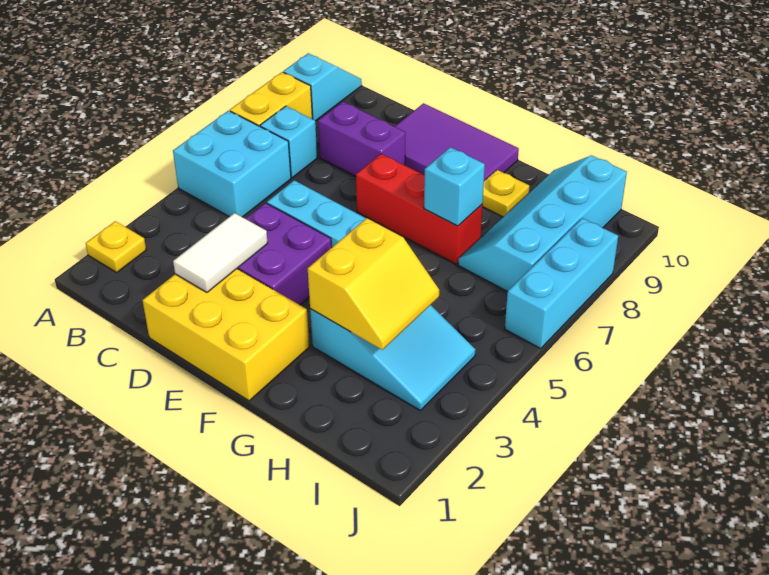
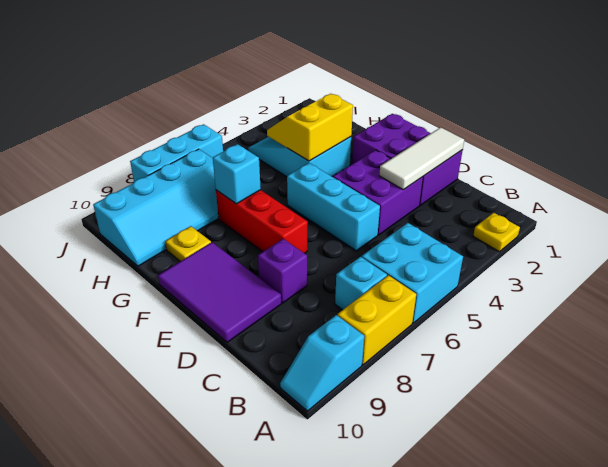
purple brick C8:D8 level 1 -> purple brick D8 level 1
yellow brick D1:F2 level 1 -> purple brick D1:F2 level 1
white tile D2:D3 level 2 -> white tile D1:D3 level 2

